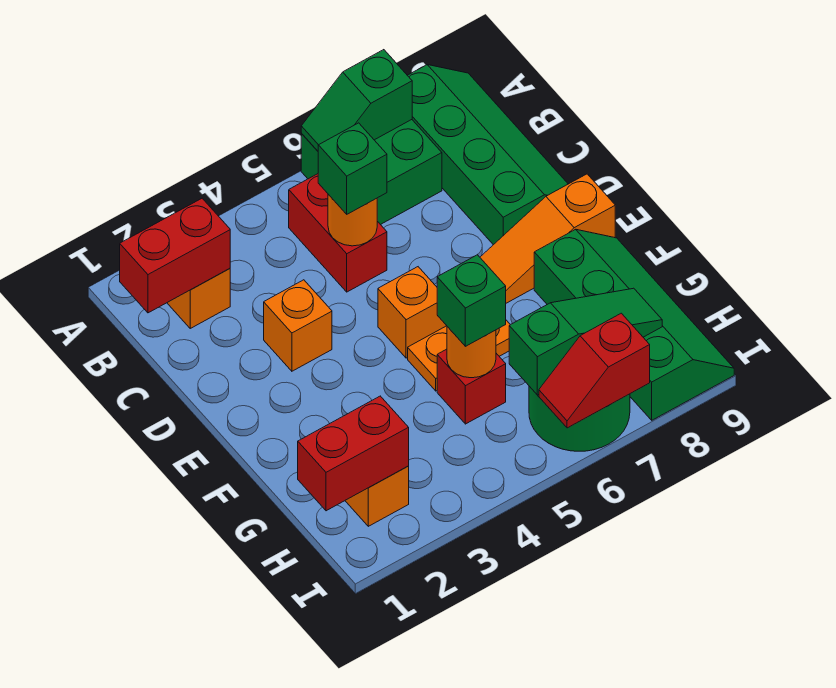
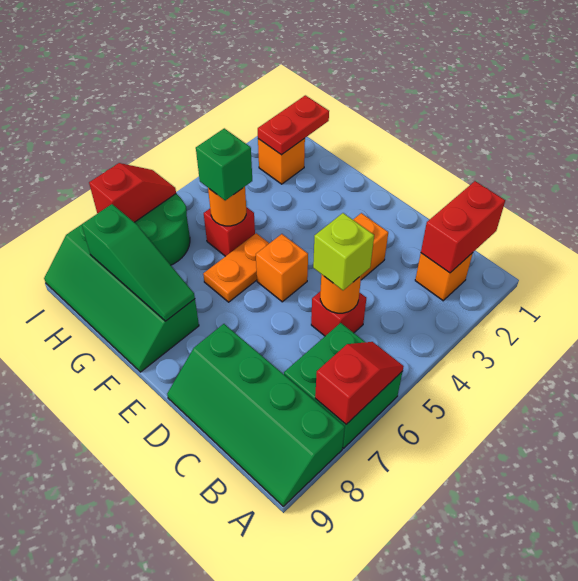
green slope A6:A7 level 2 top 7 -> red slope A6:A7 level 2 top 7
red brick B5:C5 level 1 -> red brick C5 level 1
green brick C5 level 3 -> lime brick C5 level 3
orange slope E7:E9 level 1 top 9 -> none
red brick H1:H2 level 2 -> red plate H1:H2 level 2
green slope H6:H8 level 2 top 6 -> green slope F8:H8 level 2 top H

